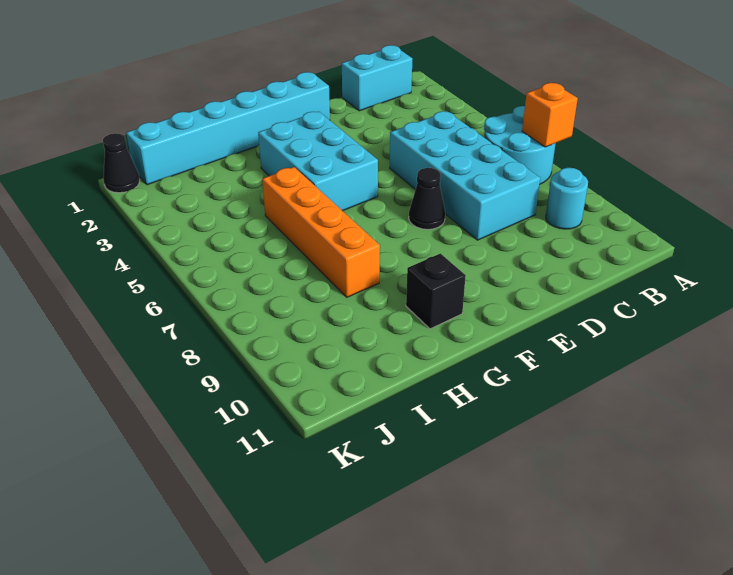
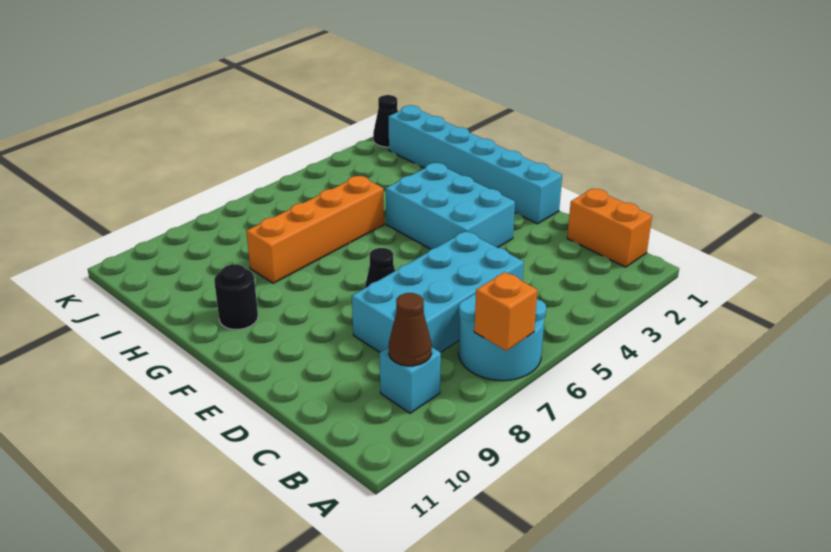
cyan brick B1:C1 level 1 -> orange brick B1:C1 level 1
cyan round brick B9 level 1 -> cyan brick B9 level 1
none -> brown cone B9 level 2
cyan brick F3:G5 level 1 -> cyan brick E3:G4 level 1
black brick G10 level 1 -> black round brick G10 level 1

